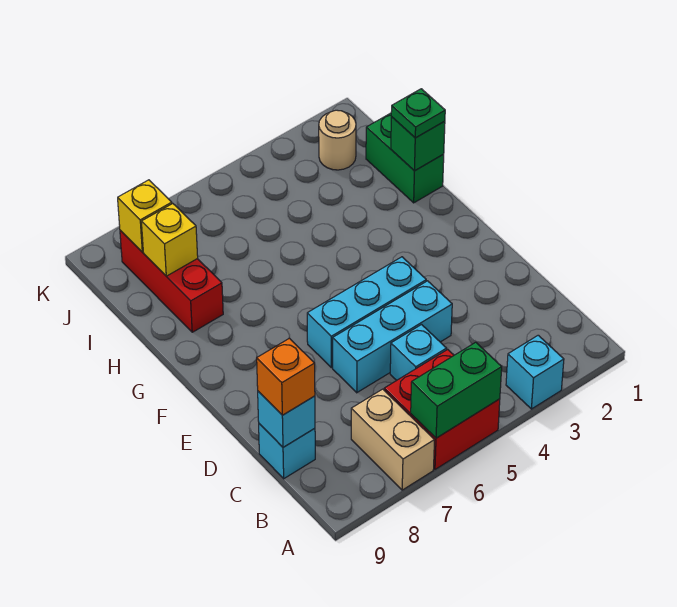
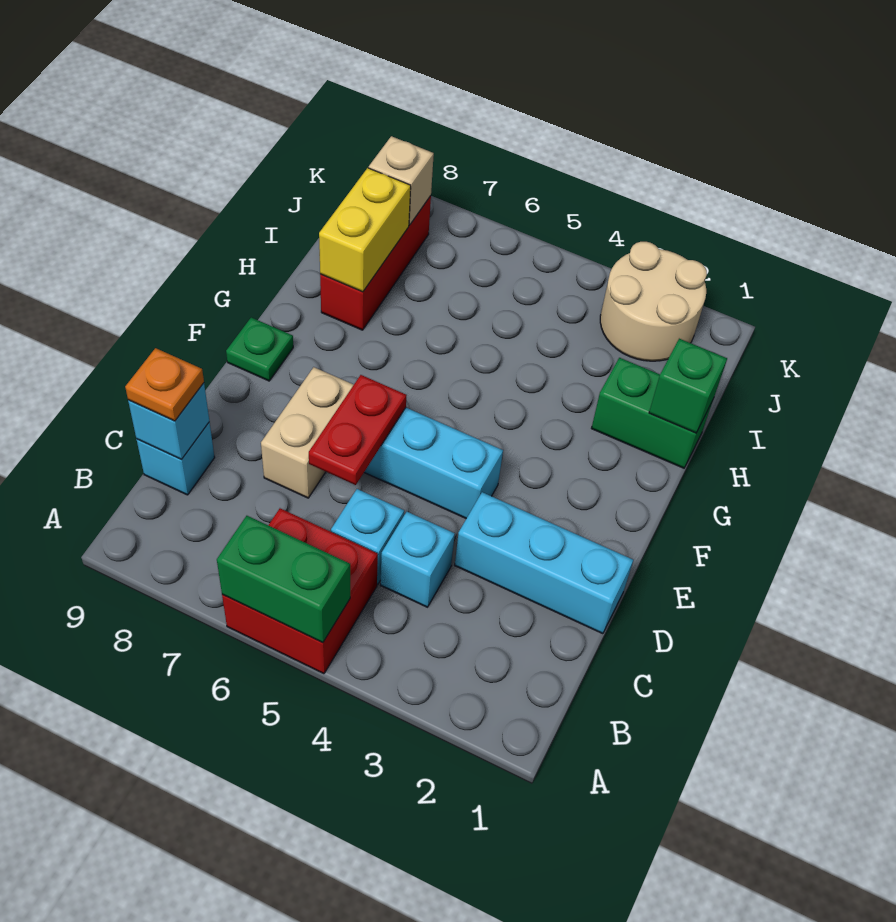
cyan brick A3 level 1 -> cyan brick C4 level 1
tan brick A7:B7 level 1 -> tan brick D7:E7 level 1
orange brick C9 level 3 -> orange plate C9 level 3
cyan brick D4:D6 level 1 -> cyan brick D1:D3 level 1
none -> red plate D6:E6 level 2
green brick H1:I1 level 1 -> green brick H1:H2 level 1
green plate H1 level 3 -> green plate F9 level 1
yellow brick I8 level 2 -> yellow brick H8:I8 level 2
tan round brick J2 level 1 -> tan round brick J2:K3 level 1
yellow brick J8 level 2 -> tan brick J8 level 2

